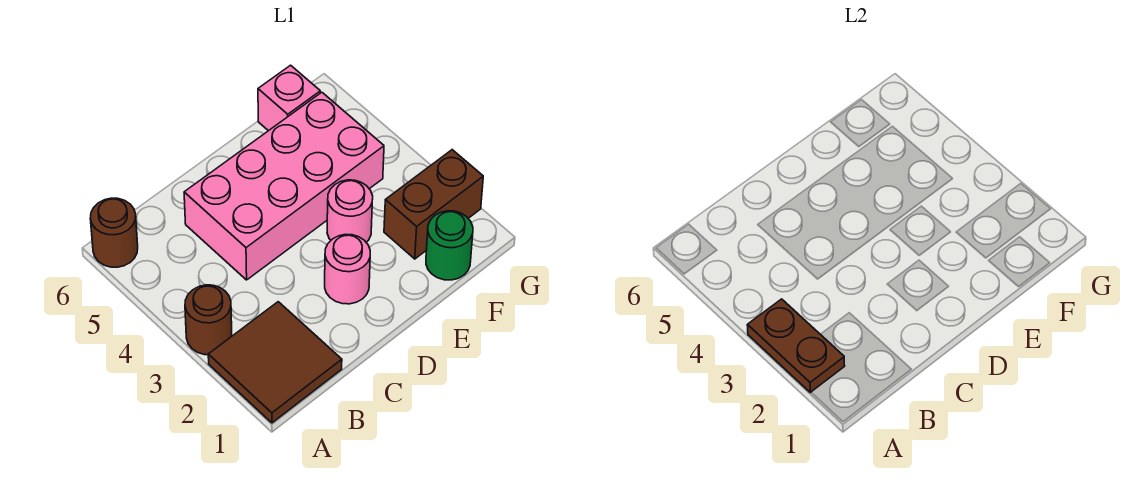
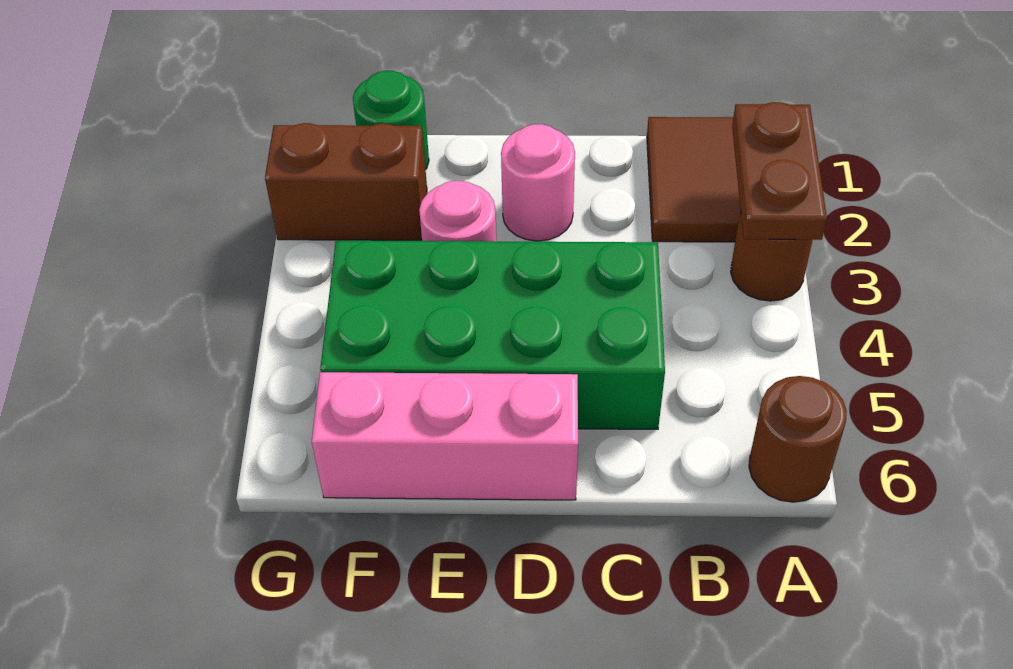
pink brick C4:F5 level 1 -> green brick C4:F5 level 1
pink brick F6 level 1 -> pink brick D6:F6 level 1

